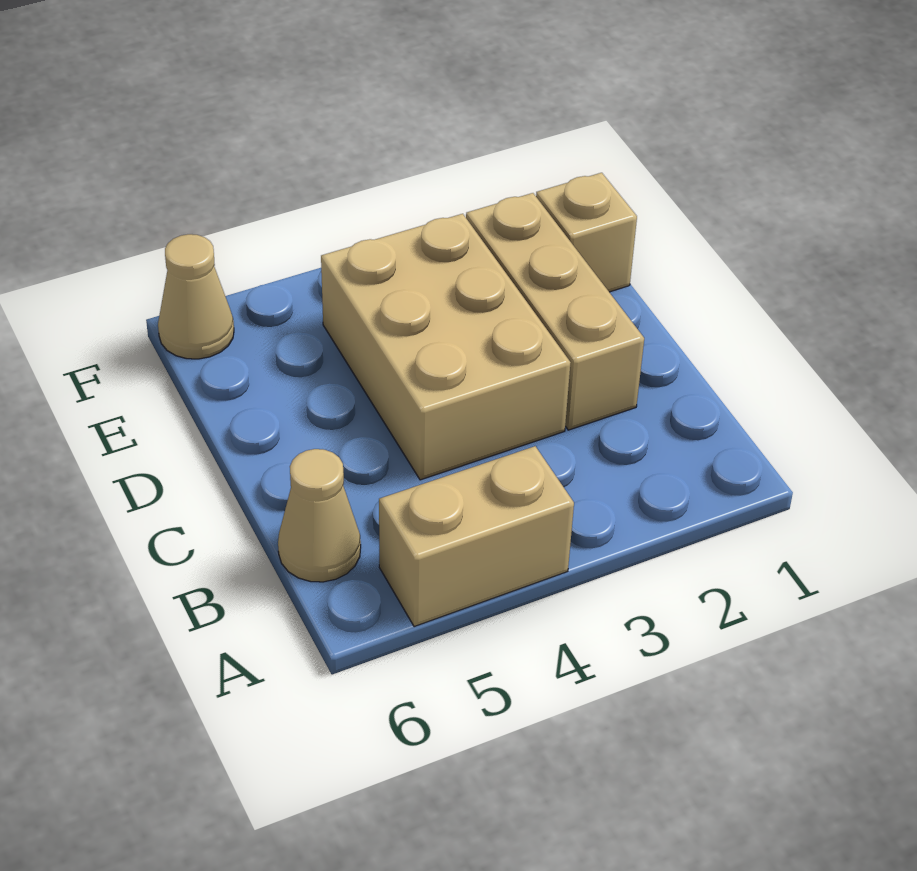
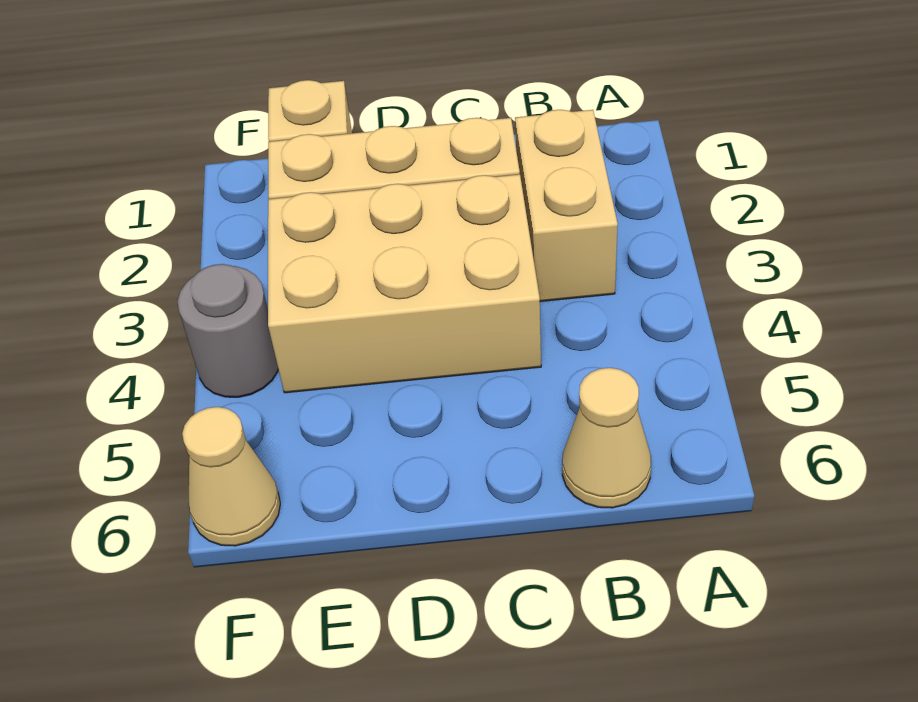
tan brick A4:A5 level 1 -> tan brick B2:B3 level 1
none -> grey round brick F4 level 1

